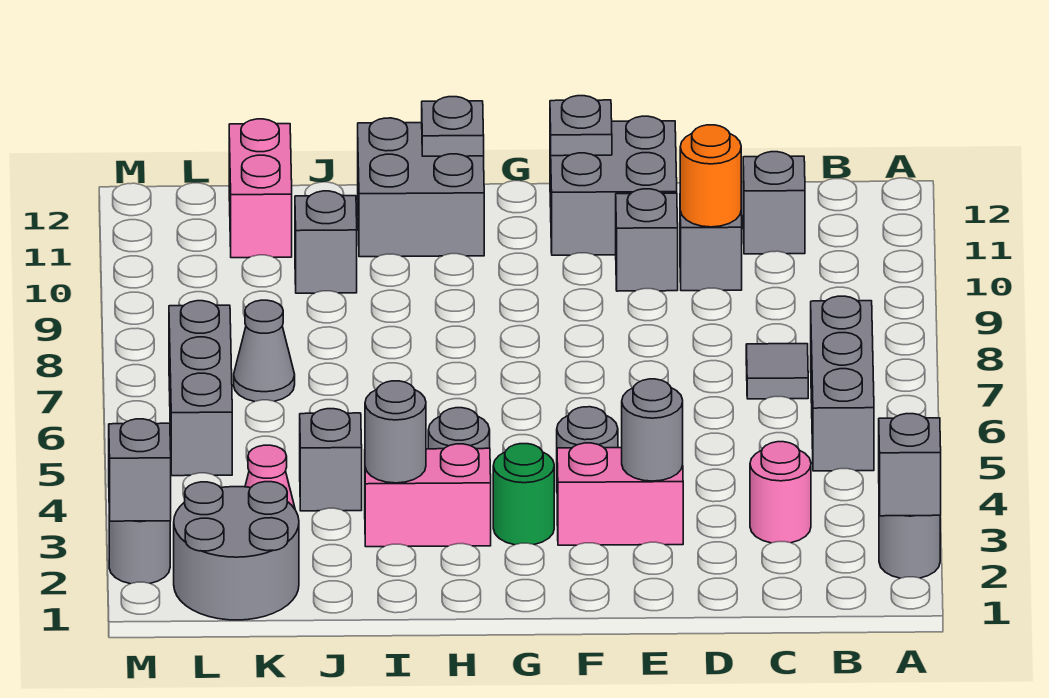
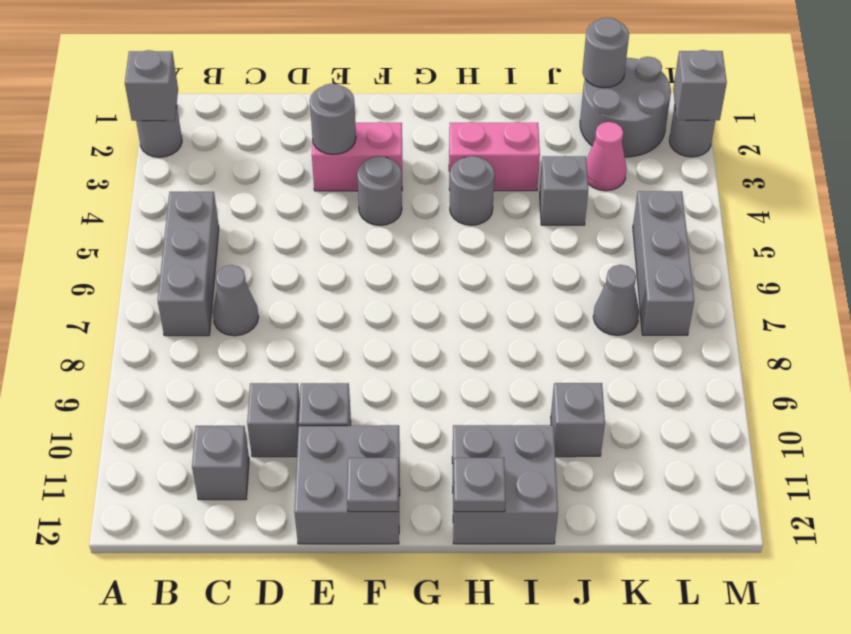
pink round brick C3 level 1 -> none
grey tile C7 level 1 -> grey cone C7 level 1
orange round brick D10 level 2 -> none
green round brick G3 level 1 -> none
grey round brick I3 level 2 -> grey round brick K1 level 2
pink brick K11:K12 level 1 -> none

